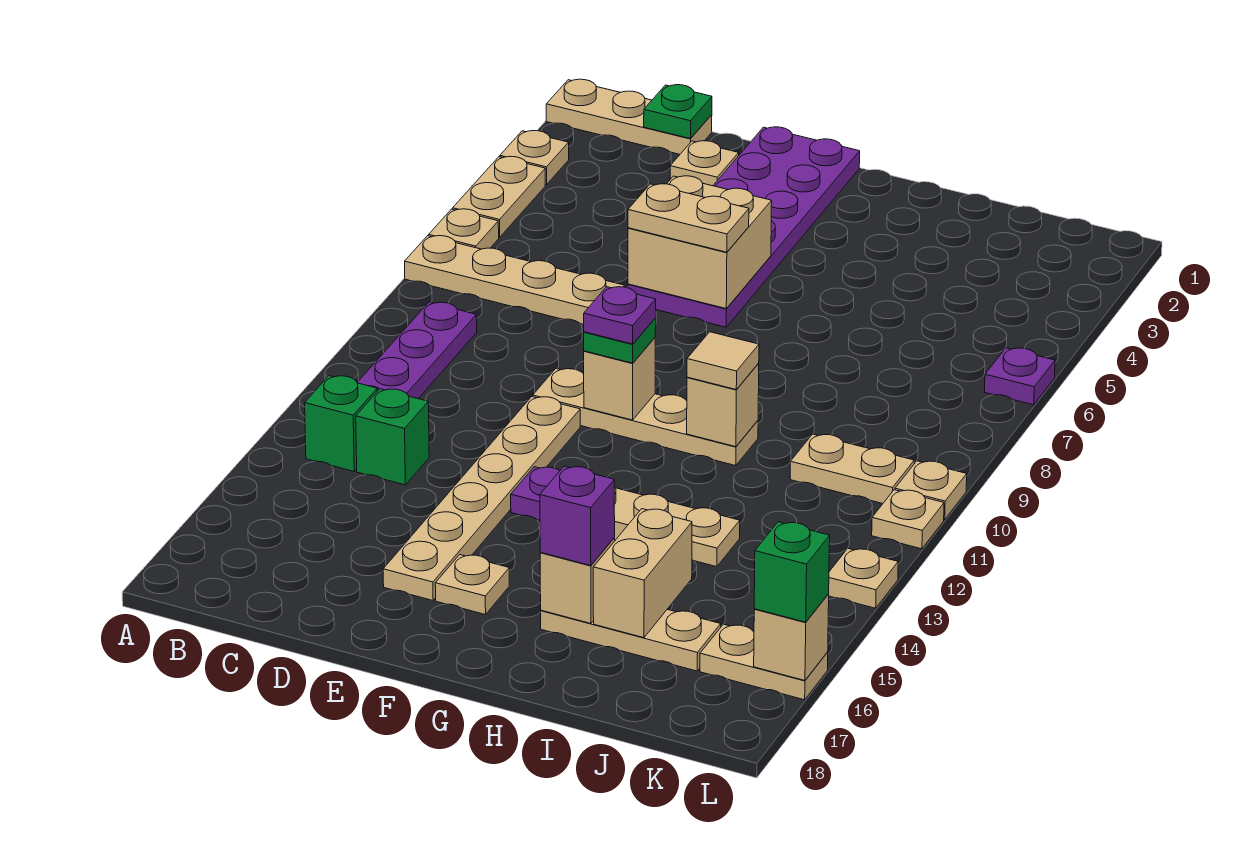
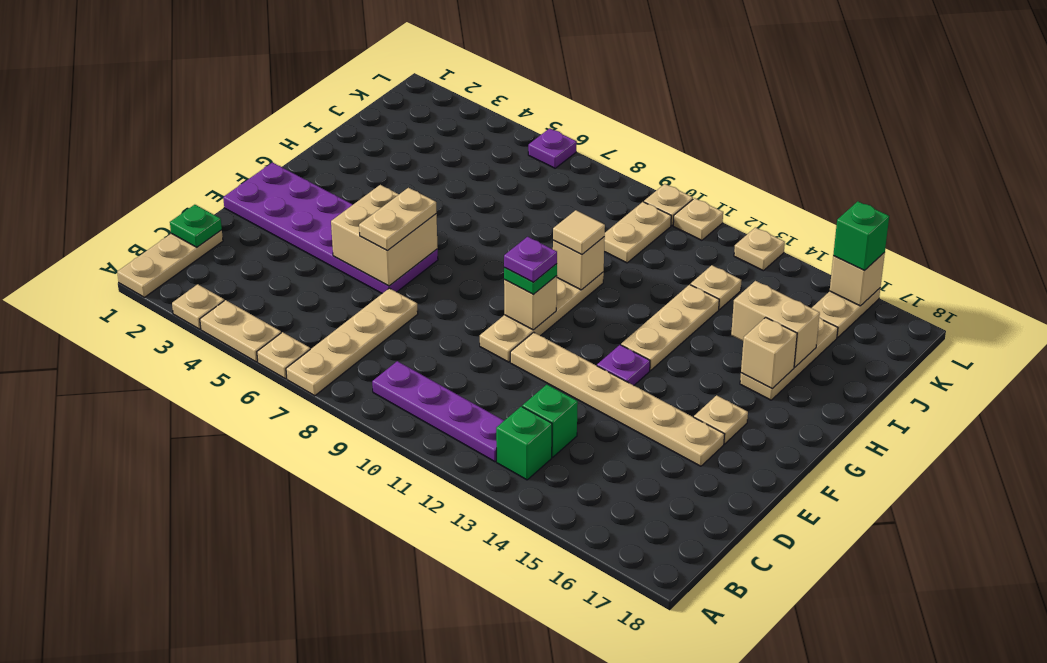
tan plate D2 level 1 -> tan plate J13 level 1
purple brick H16 level 3 -> none

